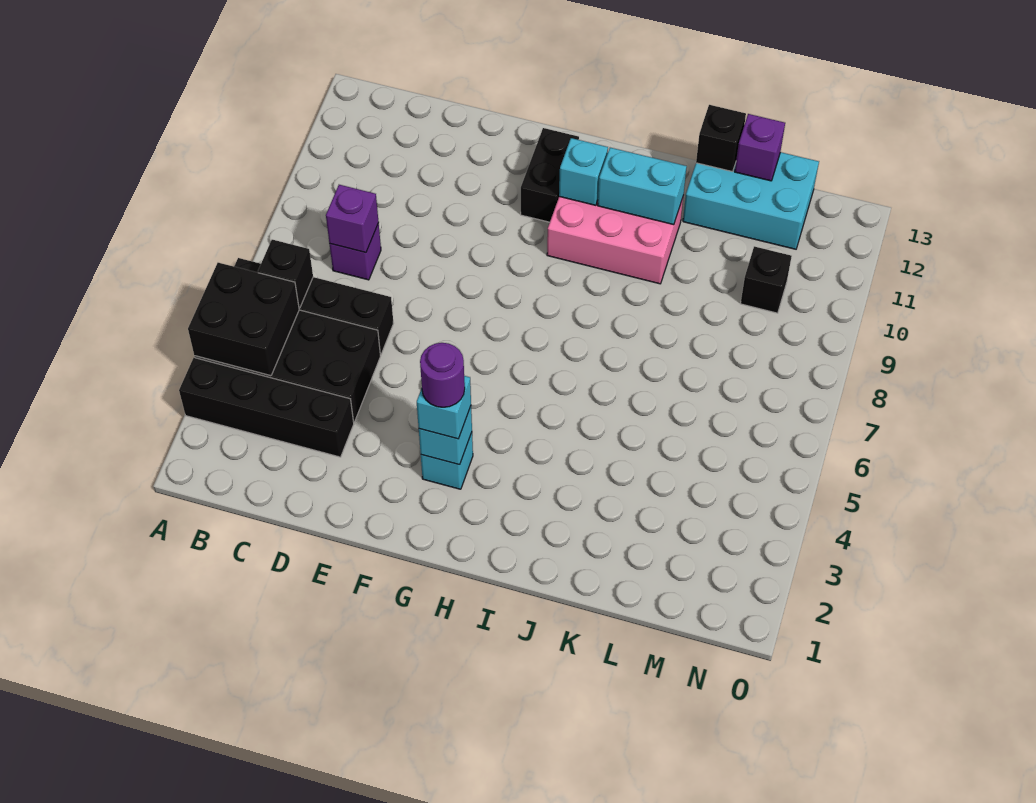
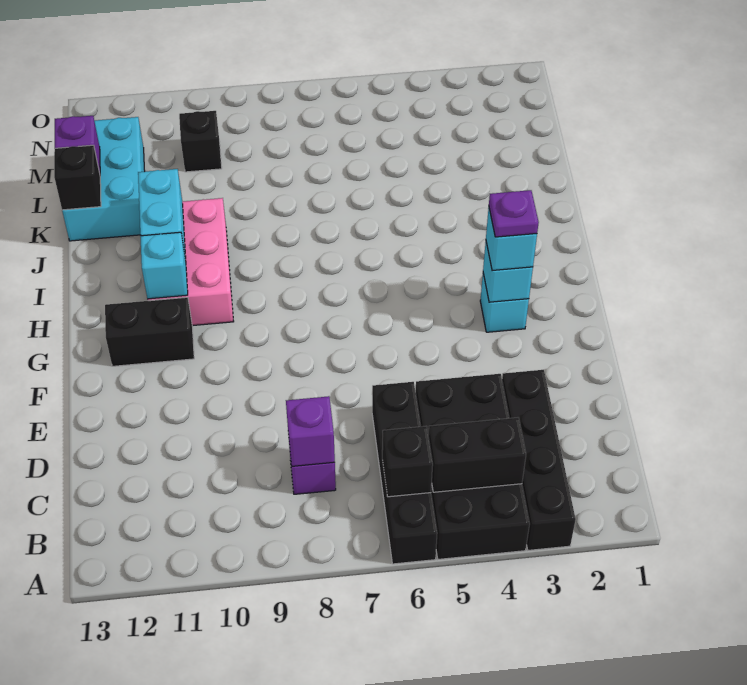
black brick A4:B5 level 2 -> black brick B4:B5 level 2
purple round brick G3 level 4 -> purple plate G3 level 4

